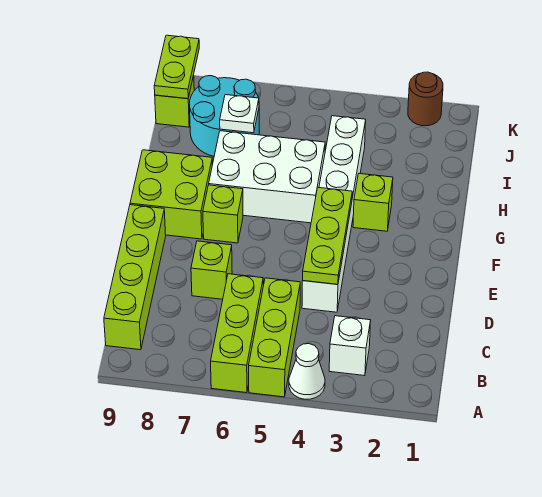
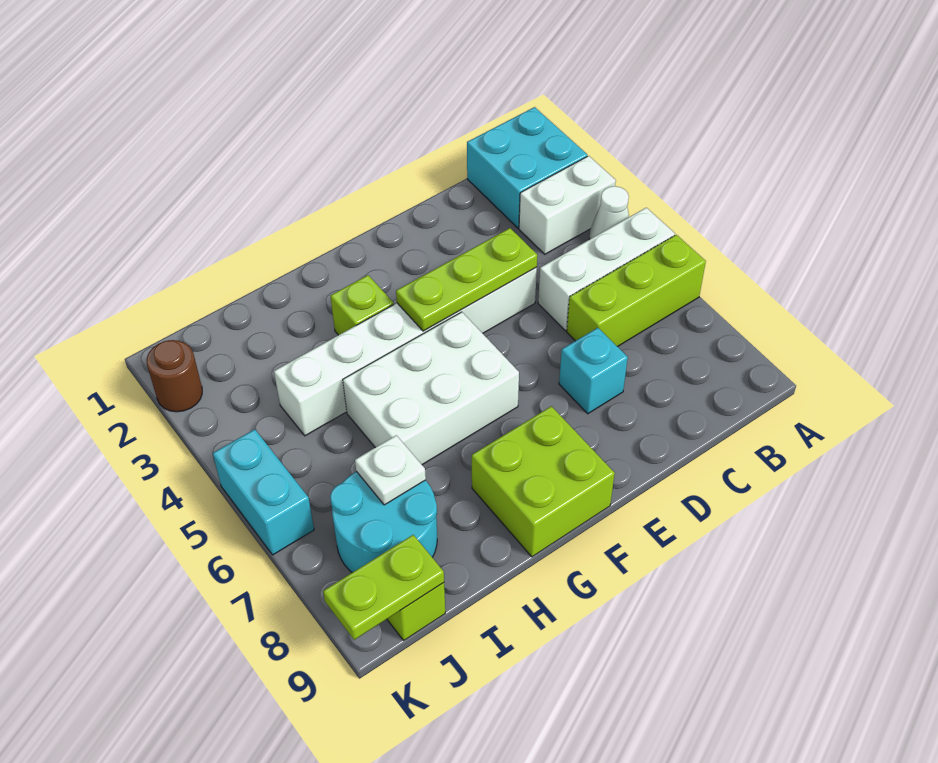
none -> cyan brick A1:B2 level 1
lime brick A5:C5 level 1 -> white brick A5:C5 level 1
white brick B3 level 1 -> white brick A3:B3 level 1
lime brick B9:E9 level 1 -> none
lime brick D7 level 1 -> cyan brick D7 level 1
lime brick F7 level 1 -> none
white brick G5:H7 level 1 -> white brick F5:H6 level 1
none -> cyan brick K5:K6 level 1

